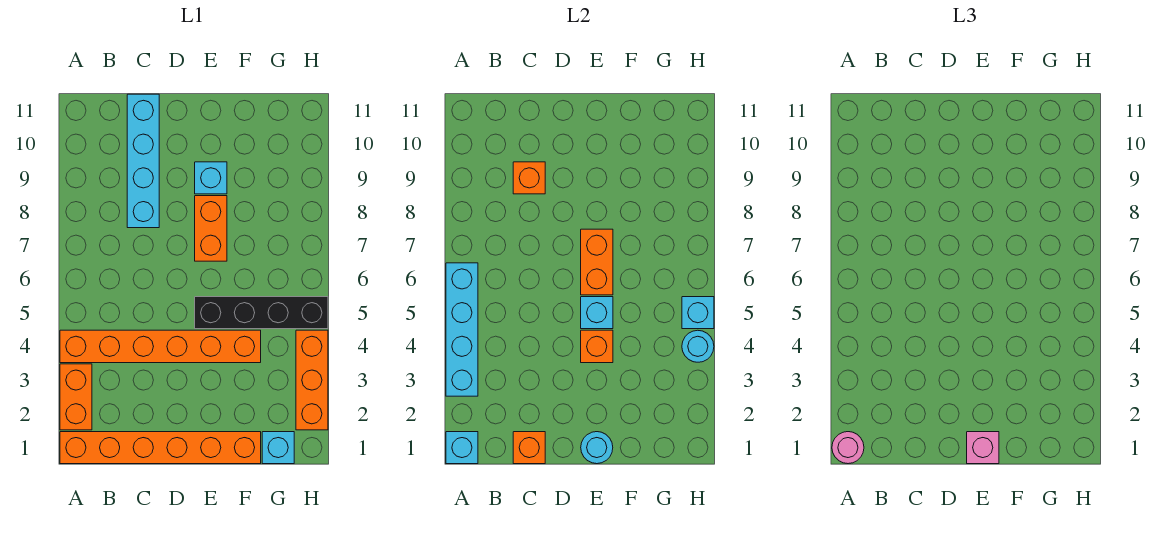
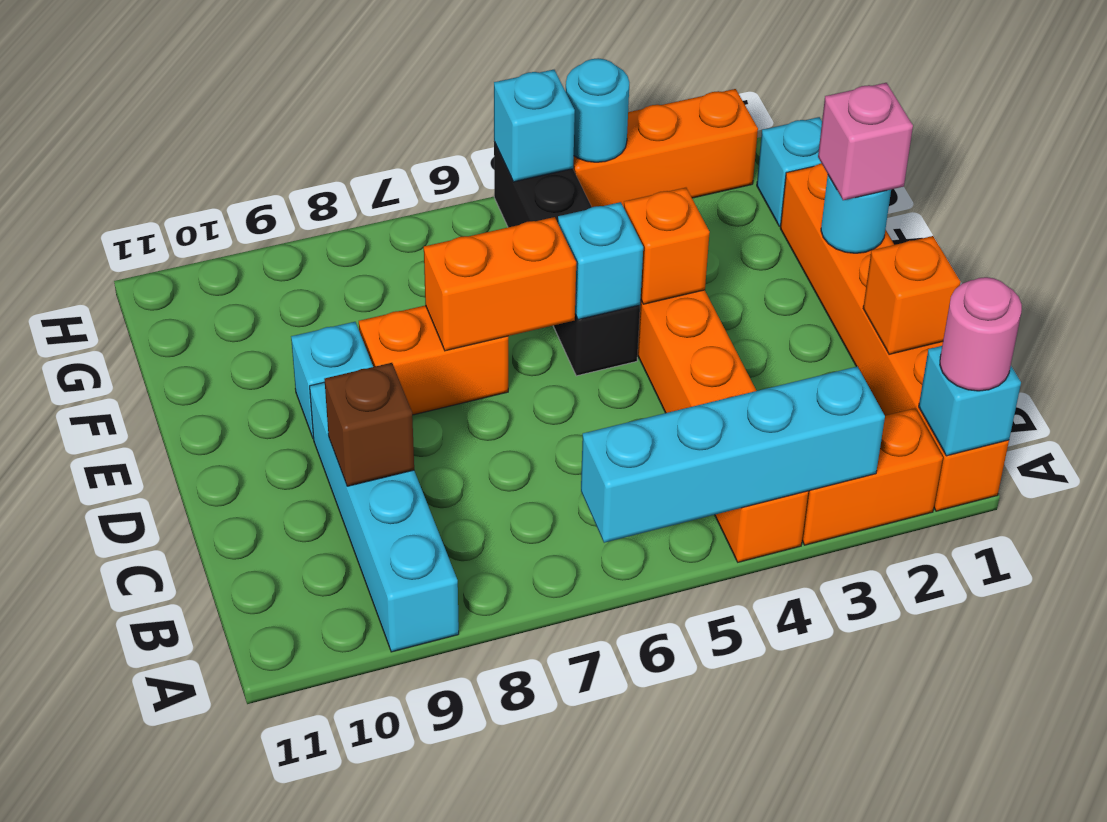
cyan brick C8:C11 level 1 -> cyan brick A9:D9 level 1
orange brick C9 level 2 -> brown brick C9 level 2

